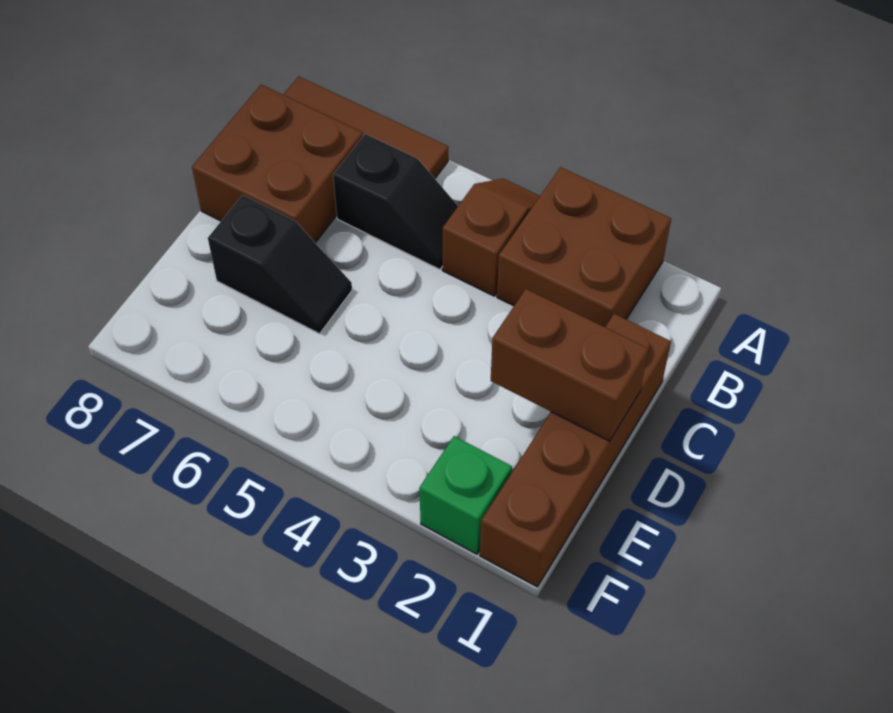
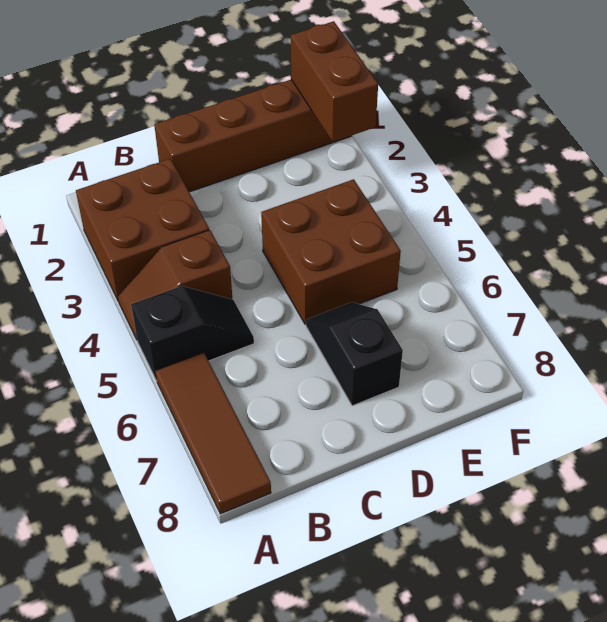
black slope B5:B6 level 1 top 6 -> black slope A5:B5 level 1 top A
brown brick B7:C8 level 1 -> brown brick D4:E5 level 1
brown brick D1:D2 level 2 -> brown brick F1:F2 level 2
green brick F2 level 1 -> none

